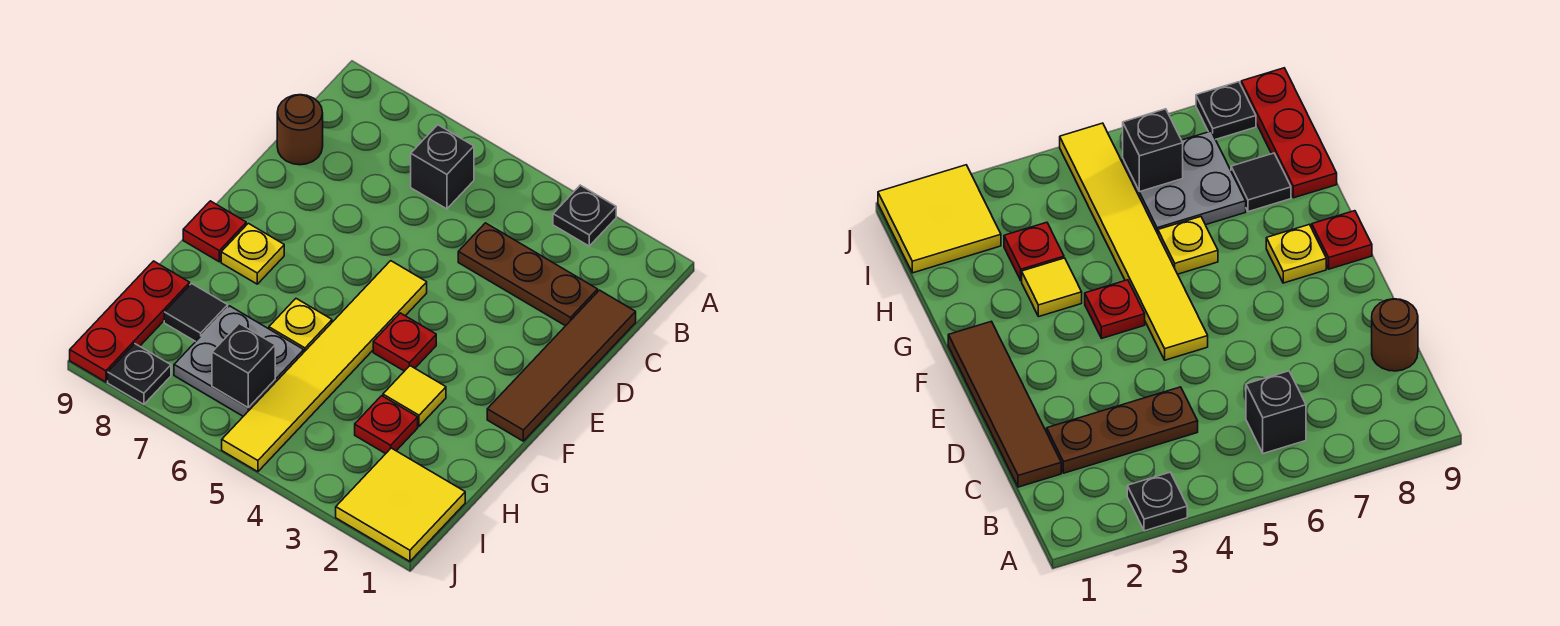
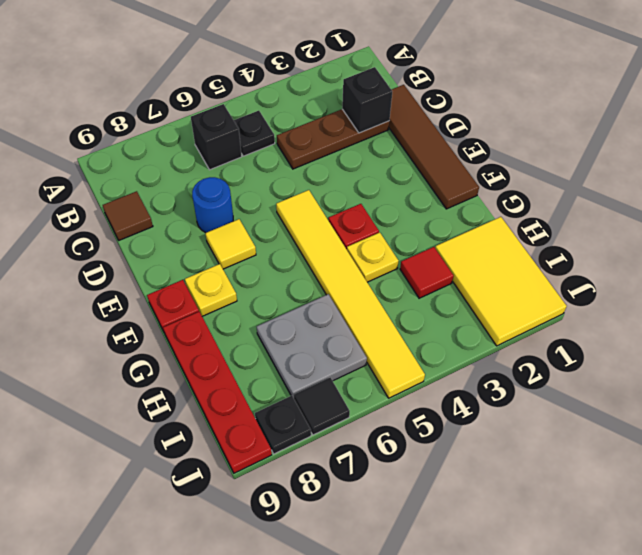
black plate A3 level 1 -> black plate B5 level 1
brown round brick C9 level 1 -> brown tile C9 level 1
none -> blue round brick D7 level 1
yellow tile G3 level 1 -> yellow tile E7 level 1
yellow plate G6 level 1 -> yellow plate G4 level 1
red plate H3 level 1 -> red tile H3 level 1
black tile H8 level 1 -> black tile J7 level 1
red plate H9:J9 level 1 -> red plate G9:J9 level 1
yellow tile I1:J2 level 1 -> yellow tile H1:J2 level 1
black brick I6 level 2 -> black brick C2 level 2

